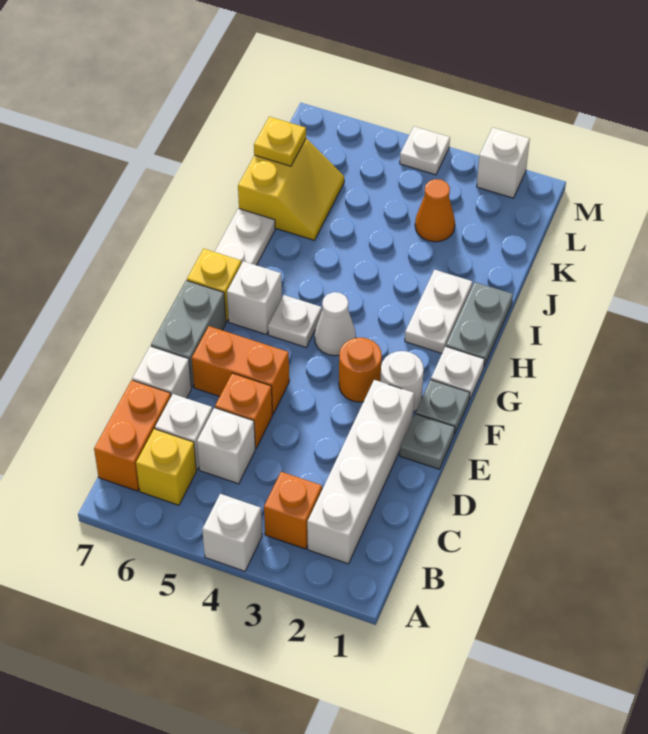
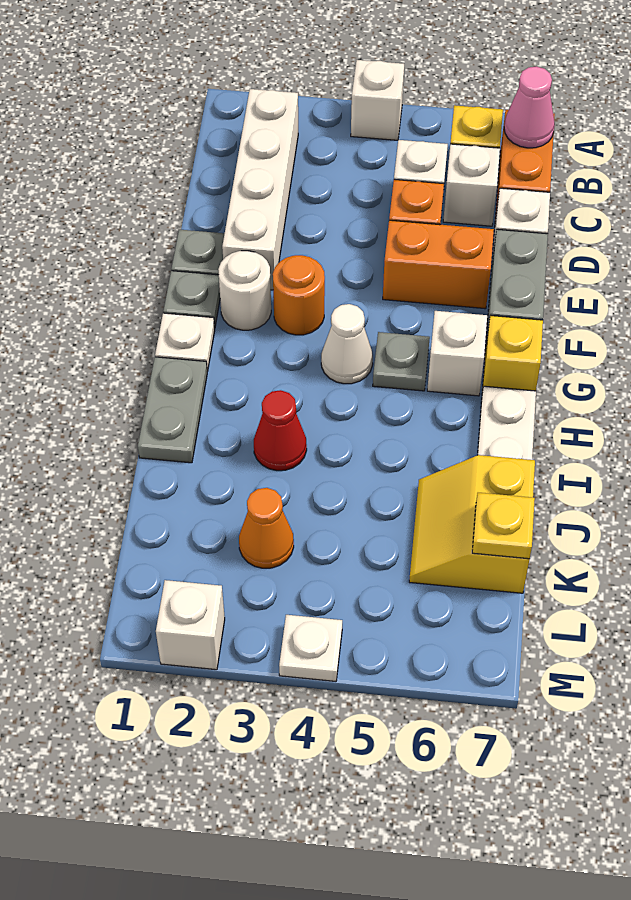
orange brick B3 level 1 -> none
none -> pink cone B7 level 2
white plate G5 level 1 -> grey plate G5 level 1
white plate H2:I2 level 1 -> none
none -> red cone I3 level 1

